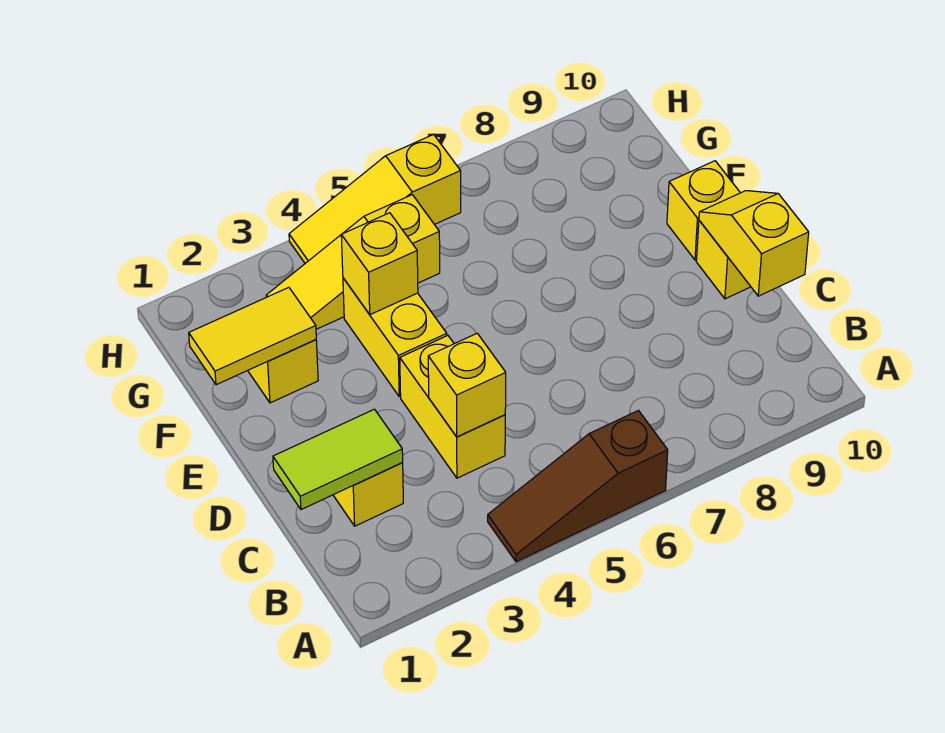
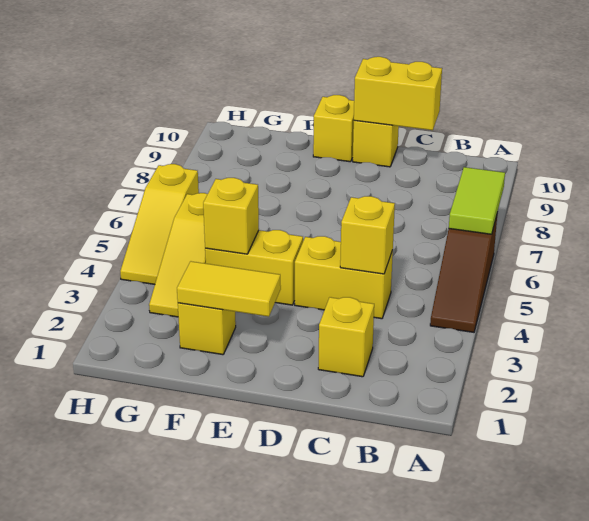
lime tile C1:C2 level 2 -> lime tile A6:A7 level 2
yellow slope C10:D10 level 2 top C -> yellow brick C10:D10 level 2
yellow tile F1:F2 level 2 -> yellow tile E2:F2 level 2

